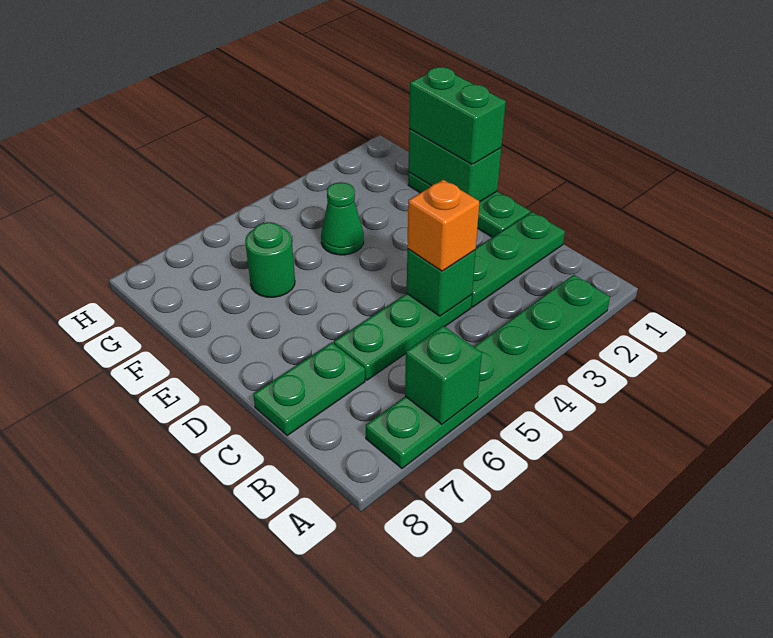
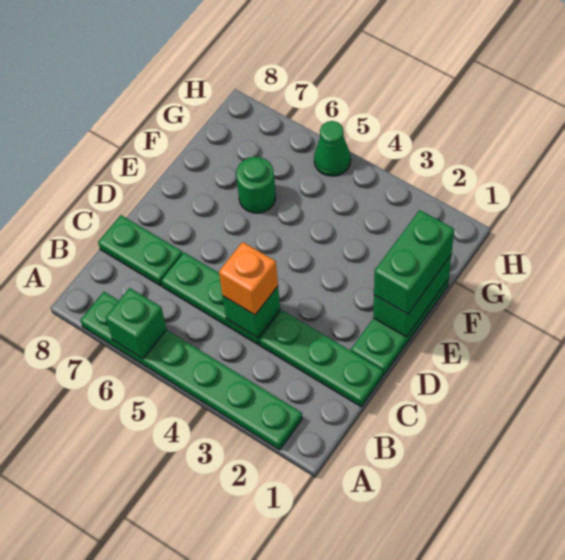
green cone F4 level 1 -> green cone H5 level 1

